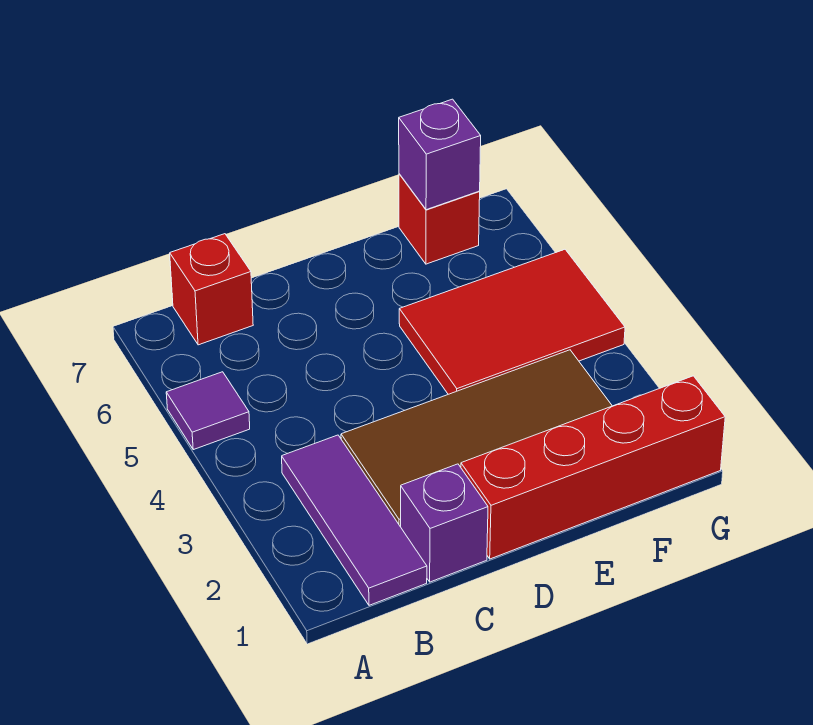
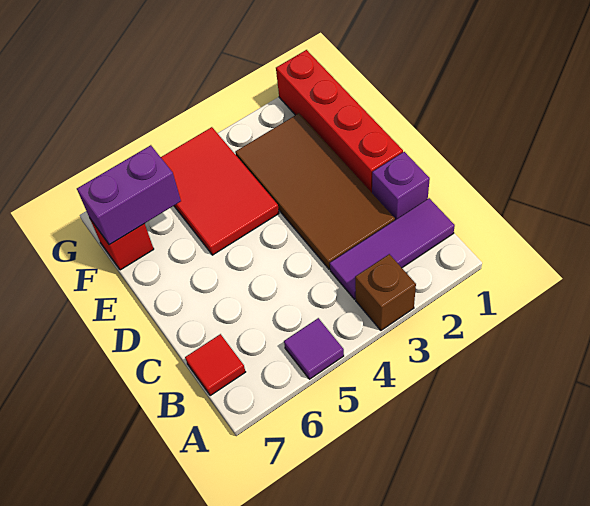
none -> brown brick A3 level 1
red brick B7 level 1 -> red tile B7 level 1
purple brick F7 level 2 -> purple brick F6:F7 level 2

